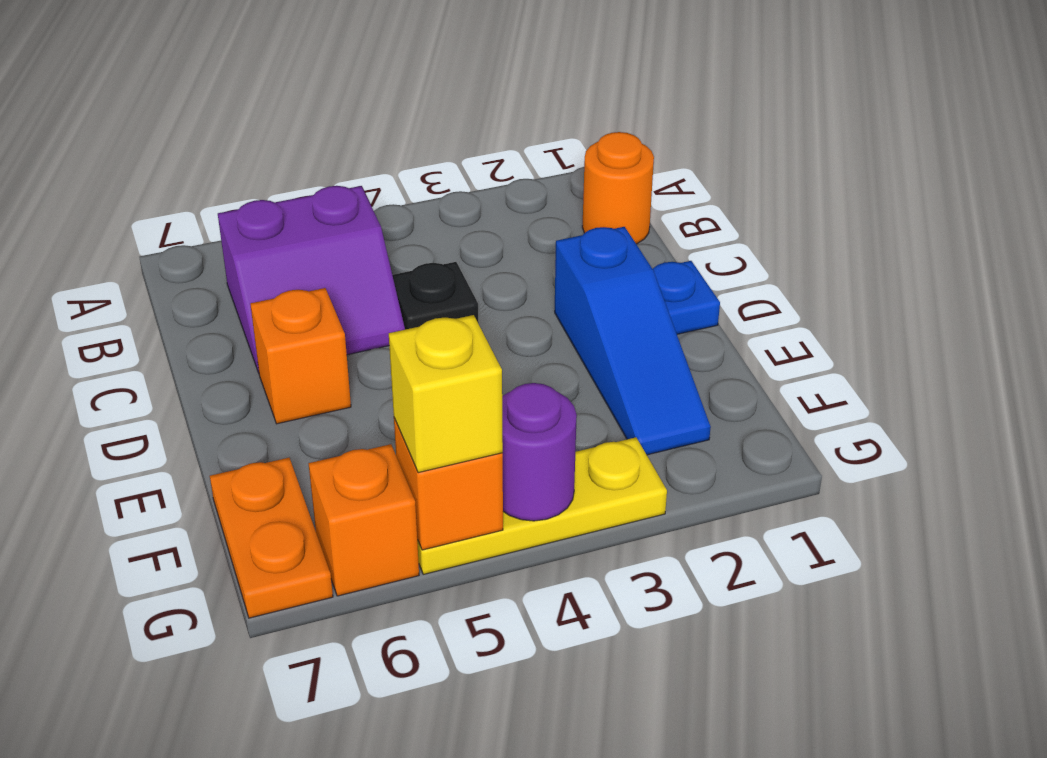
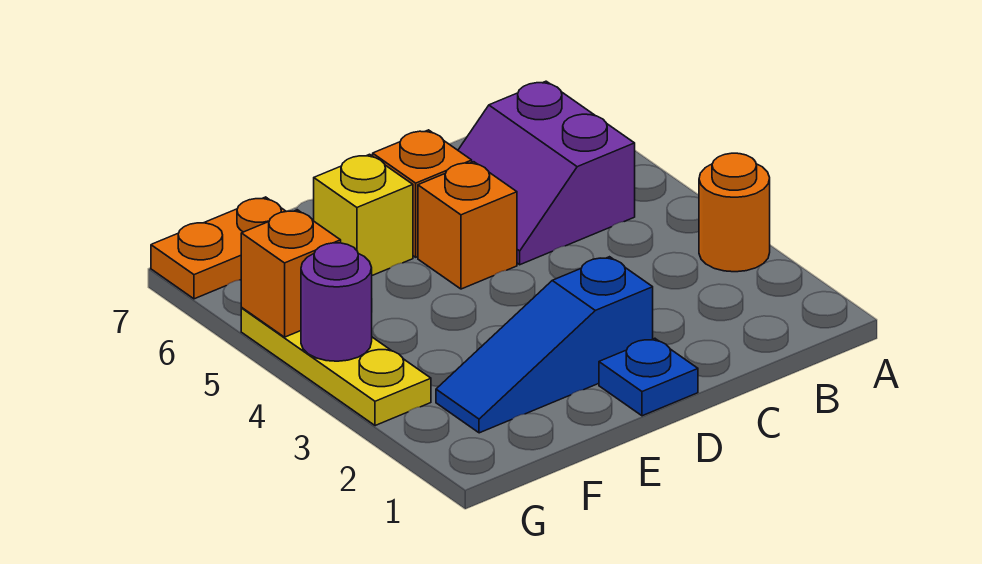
orange round brick B1 level 1 -> orange round brick A3 level 1
black plate C4 level 1 -> none
yellow brick G5 level 3 -> yellow brick E6 level 1
orange brick G6 level 1 -> orange brick D5 level 1

